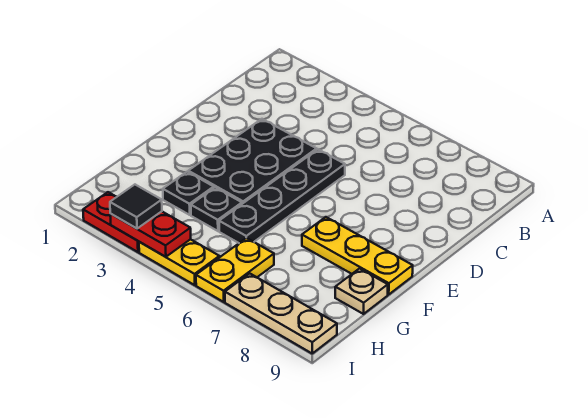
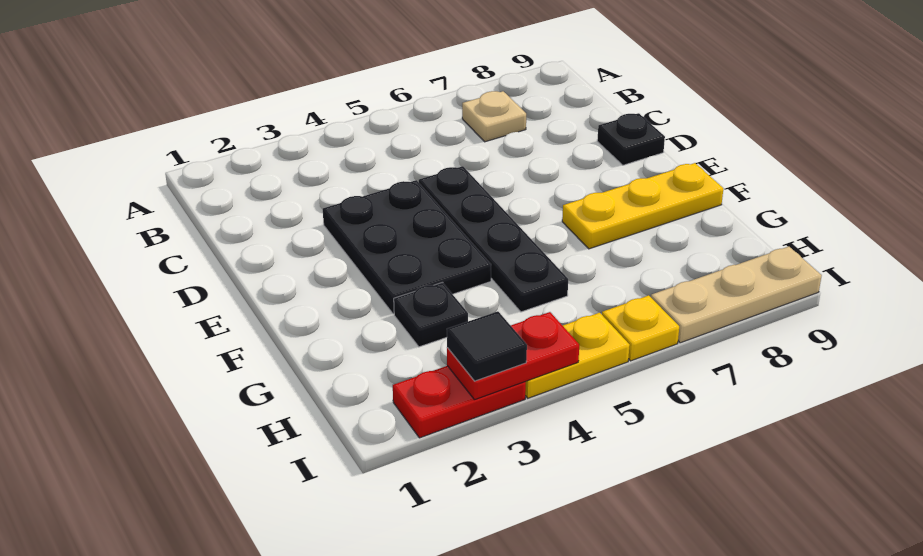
black plate G4 level 1 -> black plate D9 level 1
tan plate G9 level 1 -> tan plate B7 level 1
yellow plate H6:I6 level 1 -> yellow plate I6 level 1

